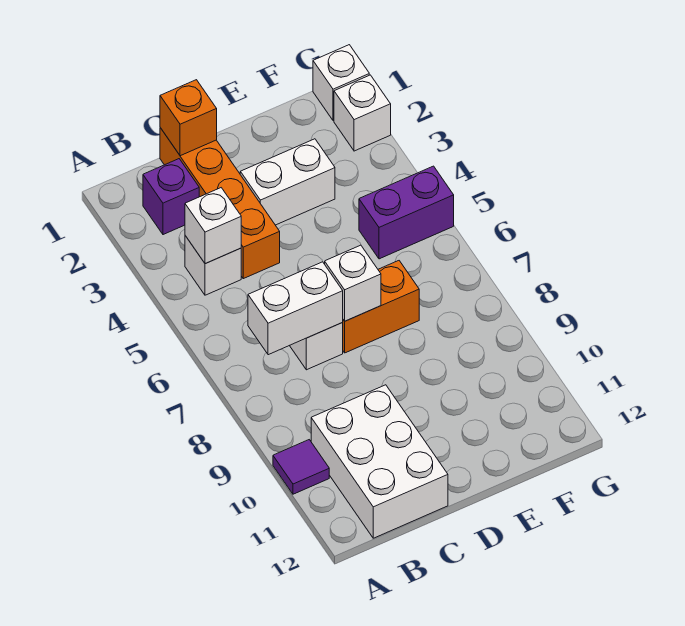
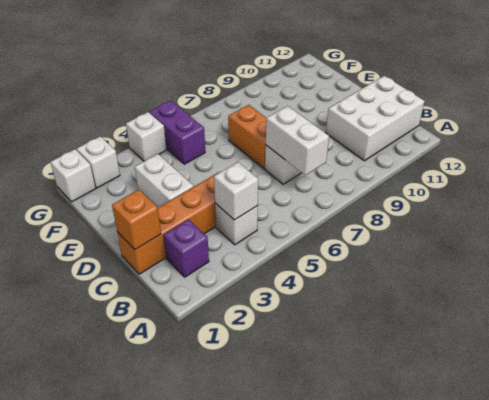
purple tile A10 level 1 -> none
white brick D7 level 2 -> white brick G4 level 1

